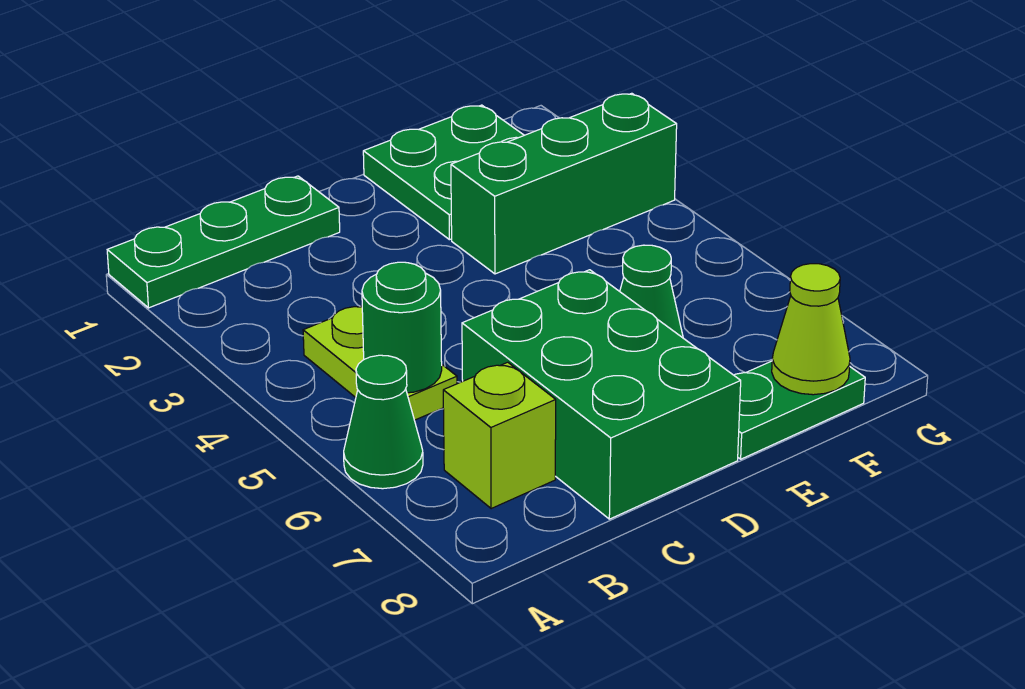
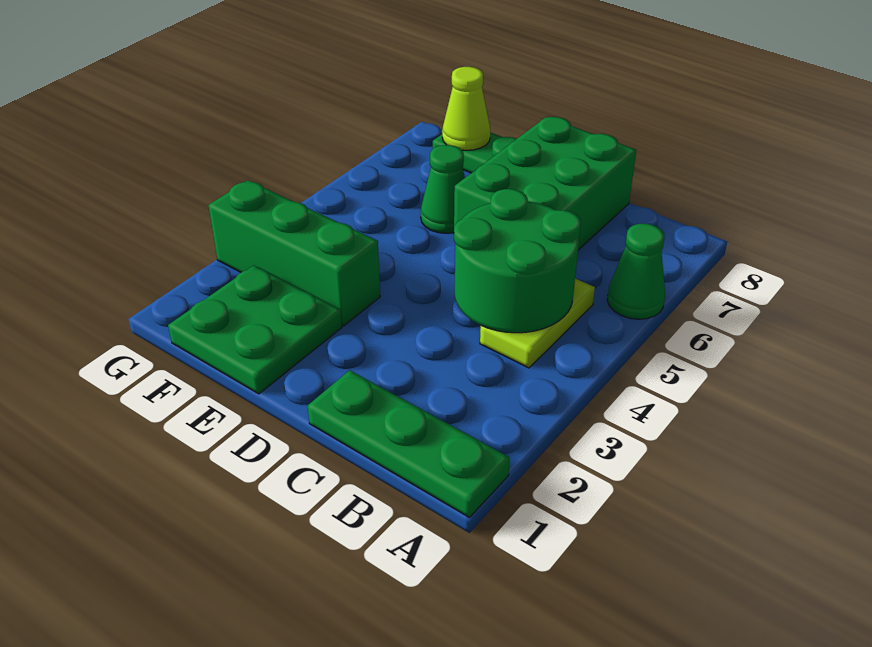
green round brick B5 level 2 -> green round brick B4:C5 level 2
lime brick B7 level 1 -> none

